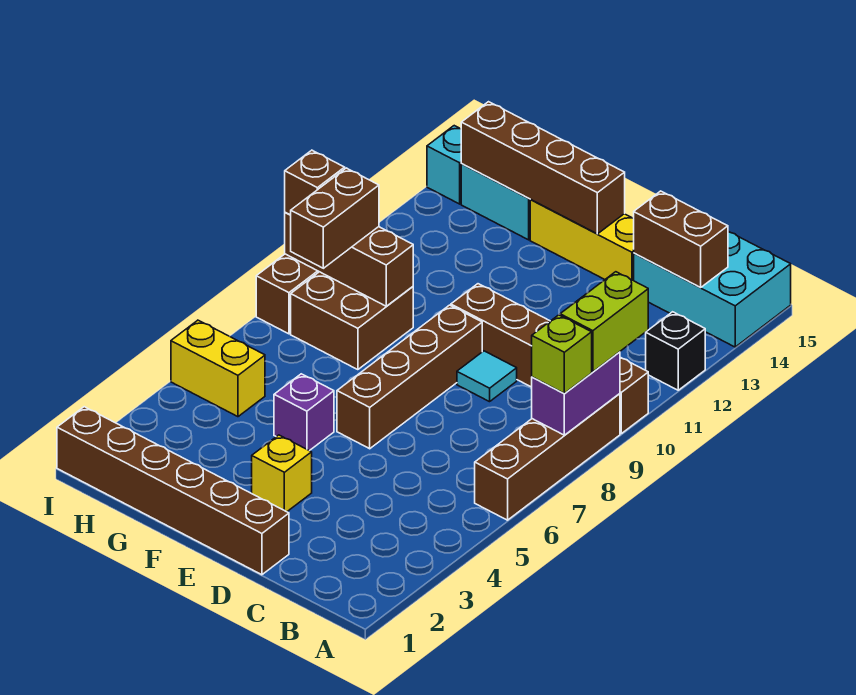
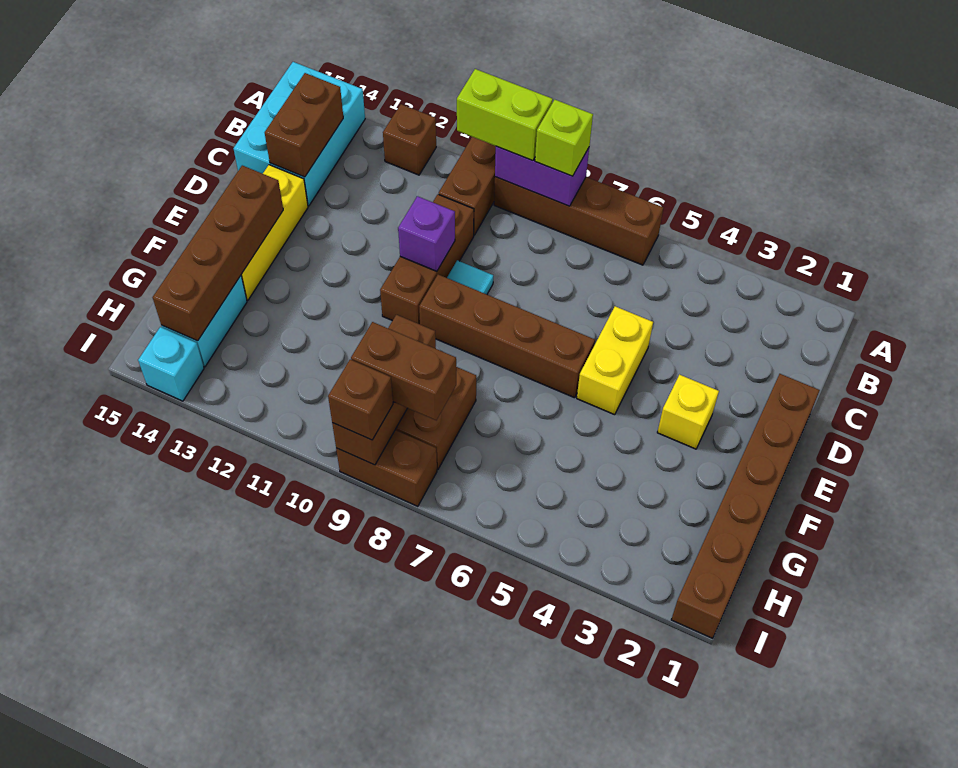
black brick A12 level 1 -> brown brick A12 level 1
purple brick F5 level 1 -> purple brick D10 level 2
yellow brick H5:I5 level 1 -> yellow brick D5:E5 level 1

